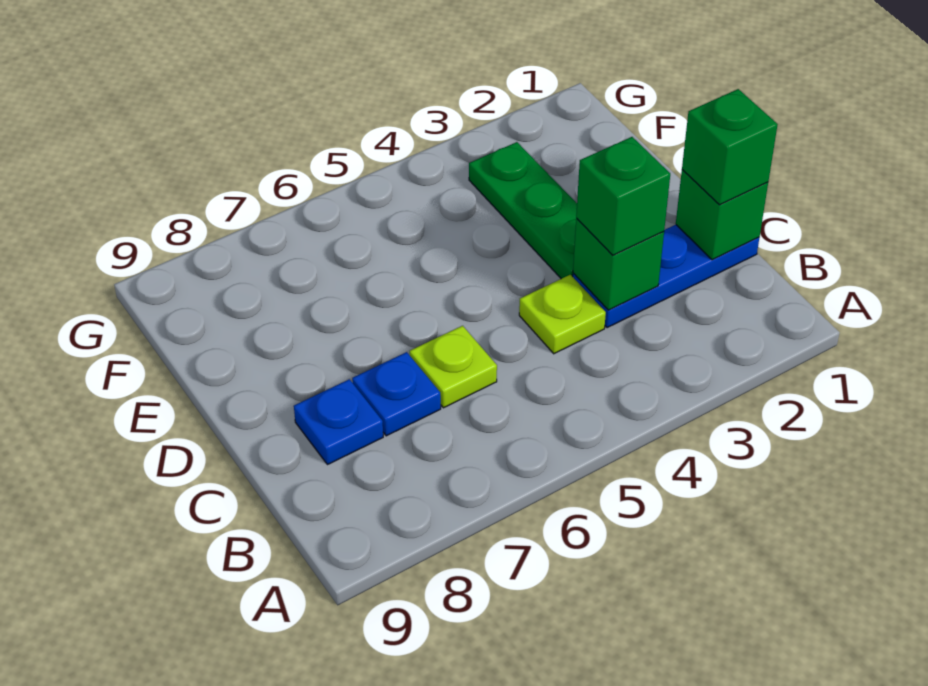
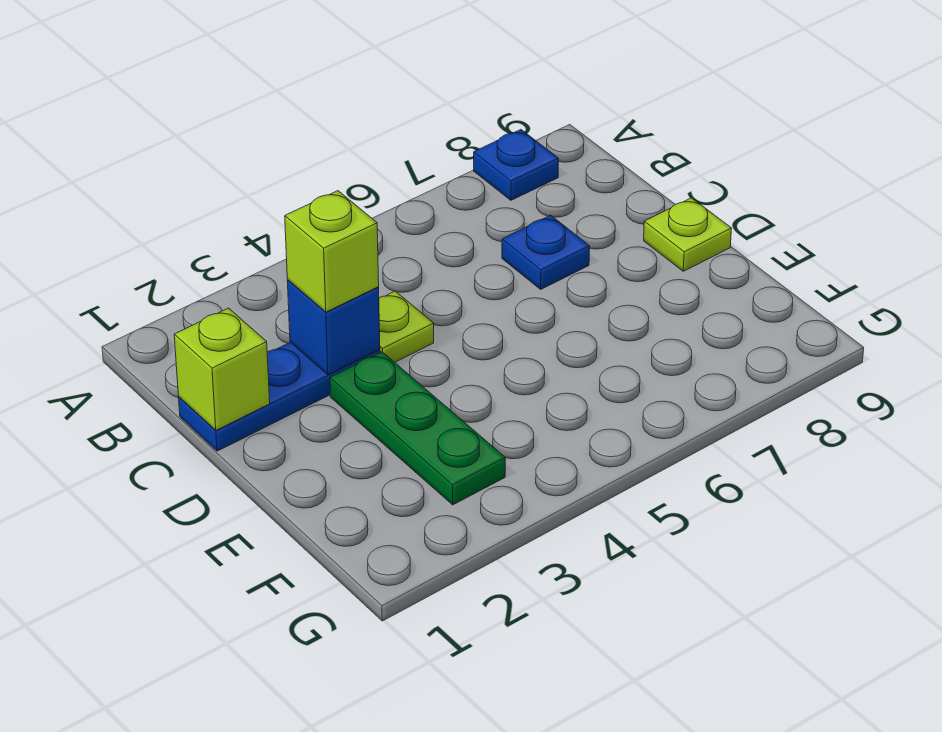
green brick C1 level 2 -> lime brick C1 level 2
green brick C1 level 3 -> none
green brick C3 level 2 -> blue brick C3 level 2
green brick C3 level 3 -> lime brick C3 level 3
lime plate C6 level 1 -> lime plate D9 level 1
blue plate C8 level 1 -> blue plate A8 level 1

